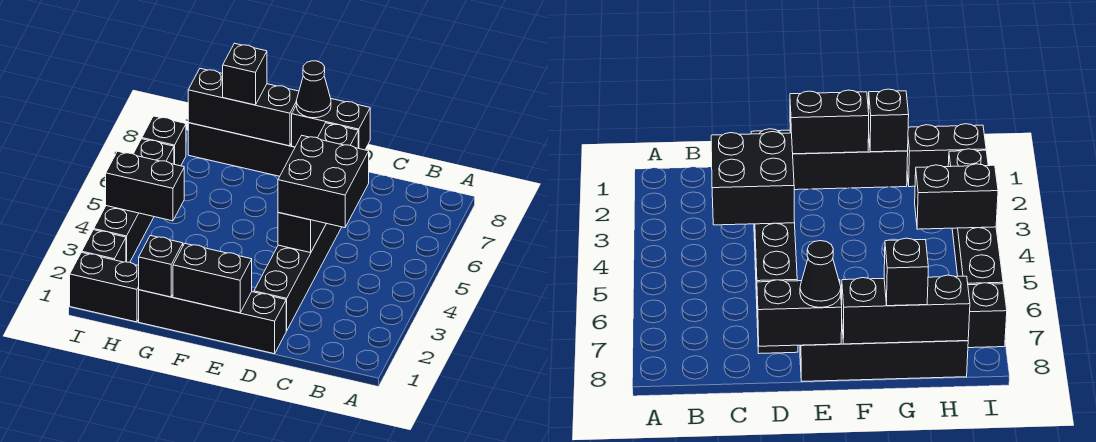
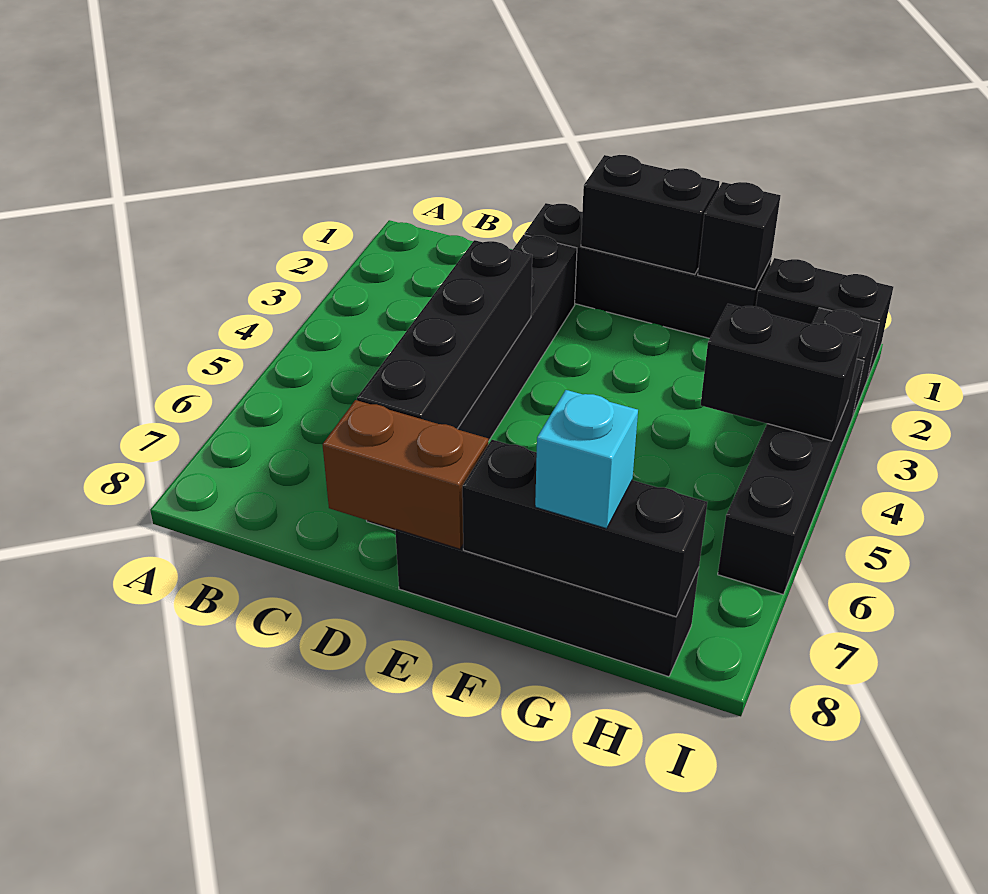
black brick C4:D5 level 3 -> none
black brick D8:E8 level 2 -> brown brick D8:E8 level 2
black cone E8 level 3 -> none
black brick G8 level 3 -> cyan brick G8 level 3
black brick I7 level 1 -> none

